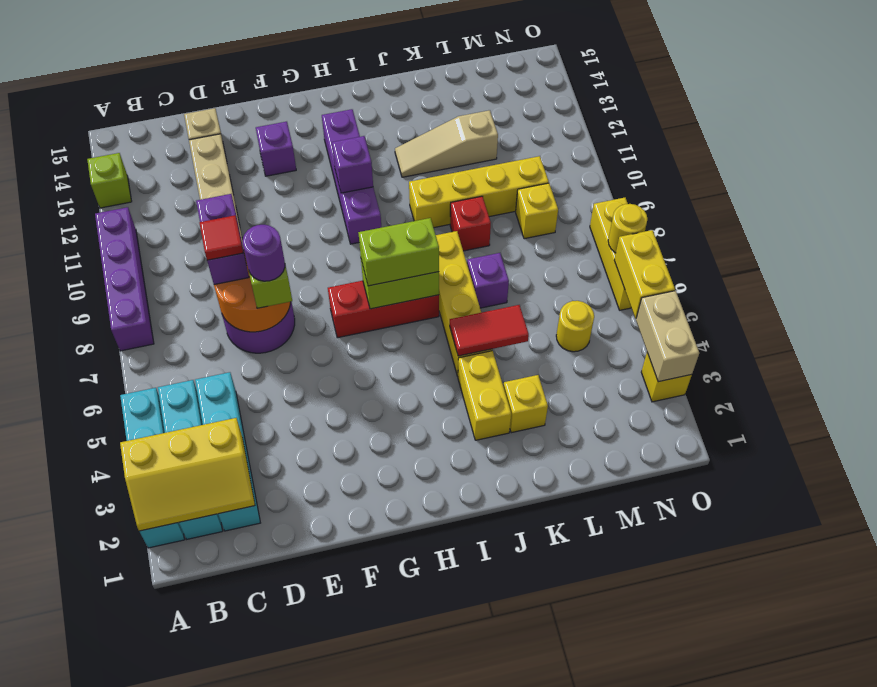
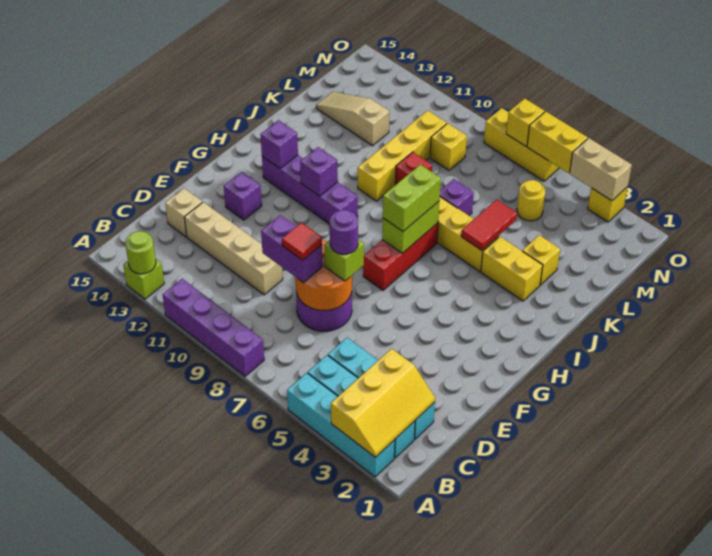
none -> lime round brick A13 level 2
none -> purple brick H13 level 2
tan slope J12:L12 level 1 top L -> tan slope L12:L14 level 1 top 12
yellow round brick O7 level 2 -> yellow brick O7 level 2

